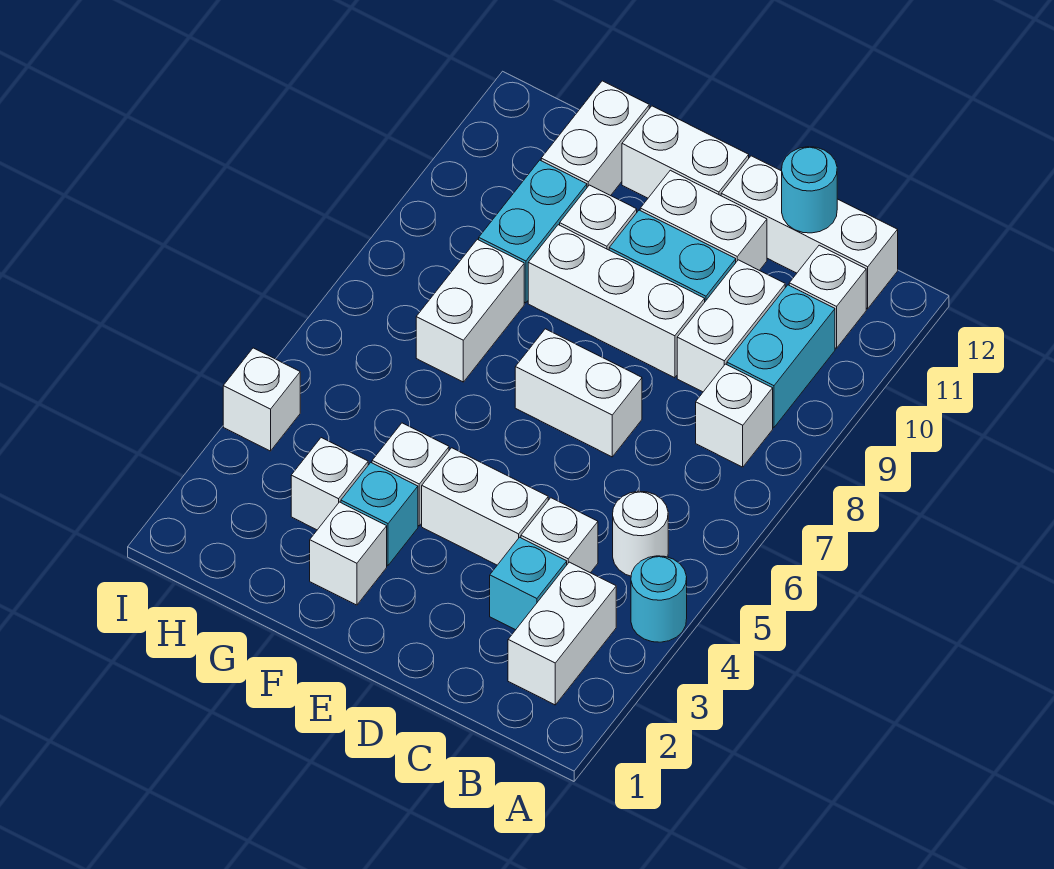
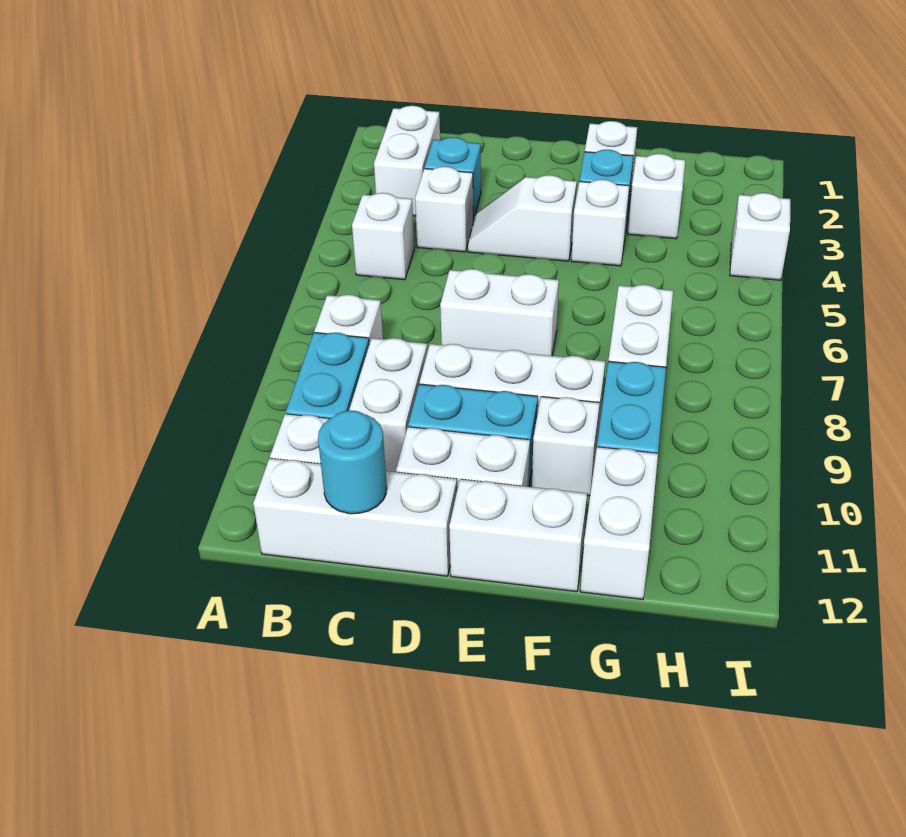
cyan round brick A4 level 1 -> none
white round brick B5 level 1 -> white brick B5 level 1
white brick D4:E4 level 1 -> white slope D4:E4 level 1 top E

